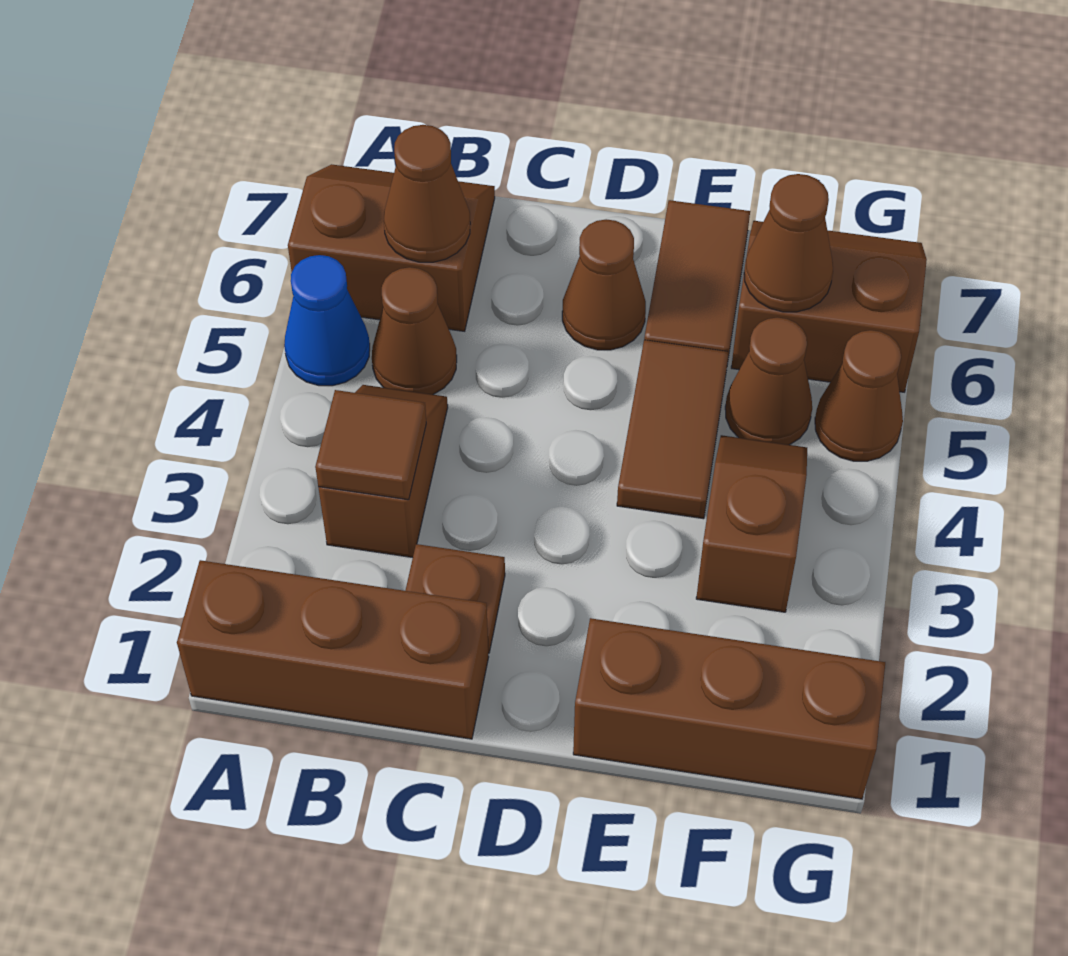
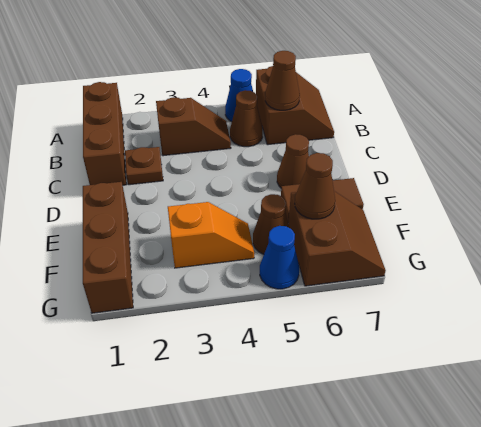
brown tile B3 level 2 -> none
brown tile E4:E5 level 1 -> none
brown slope F3:F4 level 1 top 3 -> orange slope F3:F4 level 1 top 3
brown cone G5 level 1 -> blue cone G5 level 1

